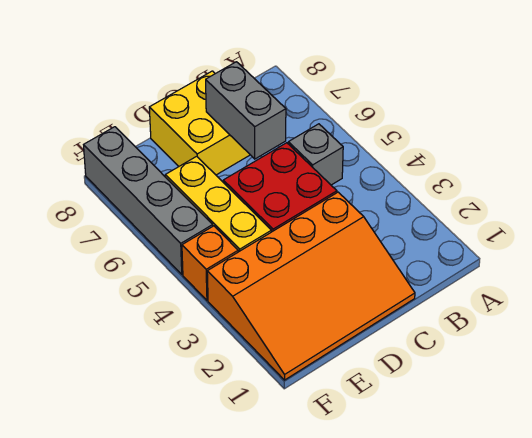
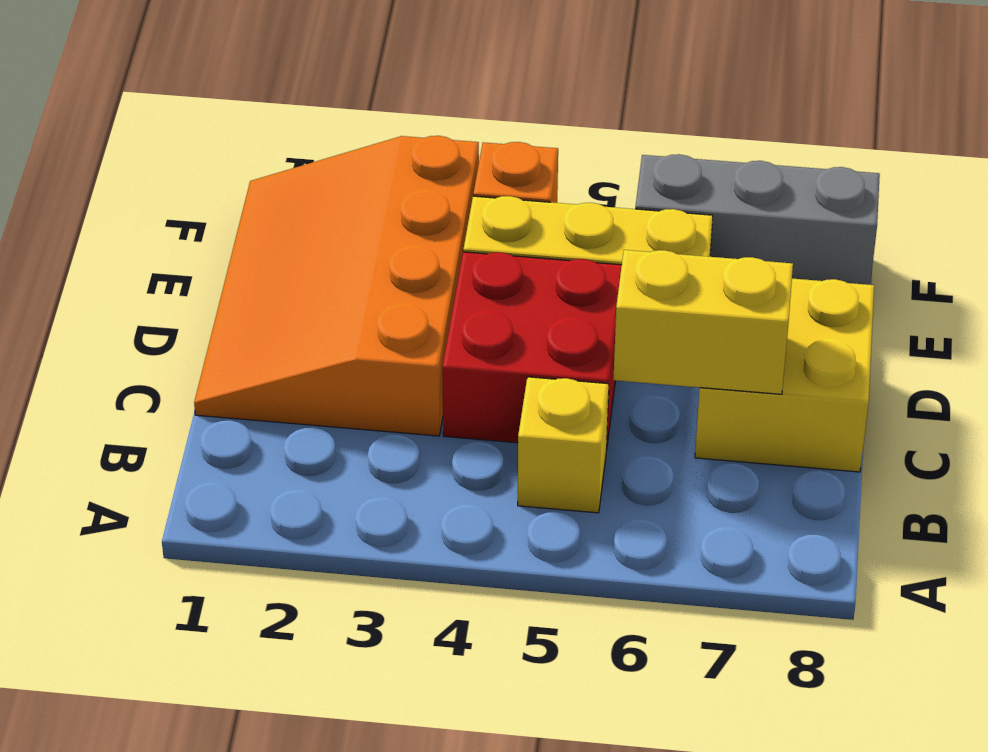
grey brick B5 level 1 -> yellow brick B5 level 1
grey brick C6:C7 level 2 -> yellow brick C6:C7 level 2
grey brick F5:F8 level 1 -> grey brick F6:F8 level 1

